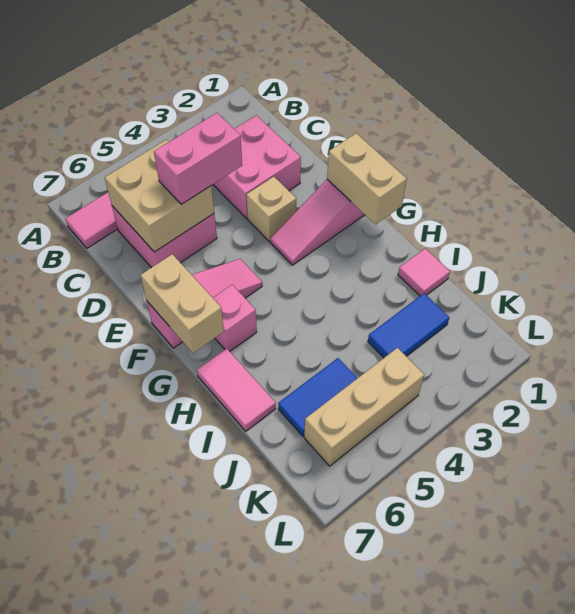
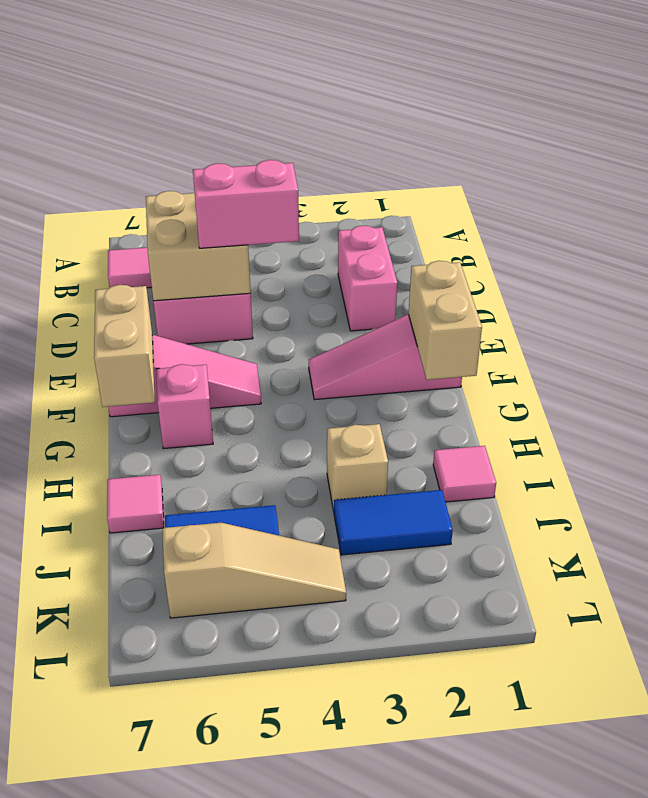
pink brick C2:D3 level 1 -> pink brick C2:D2 level 1
tan brick E3 level 1 -> tan brick I3 level 1
pink tile H7:I7 level 1 -> pink tile I7 level 1
tan brick K4:K6 level 1 -> tan slope K4:K6 level 1 top 6

